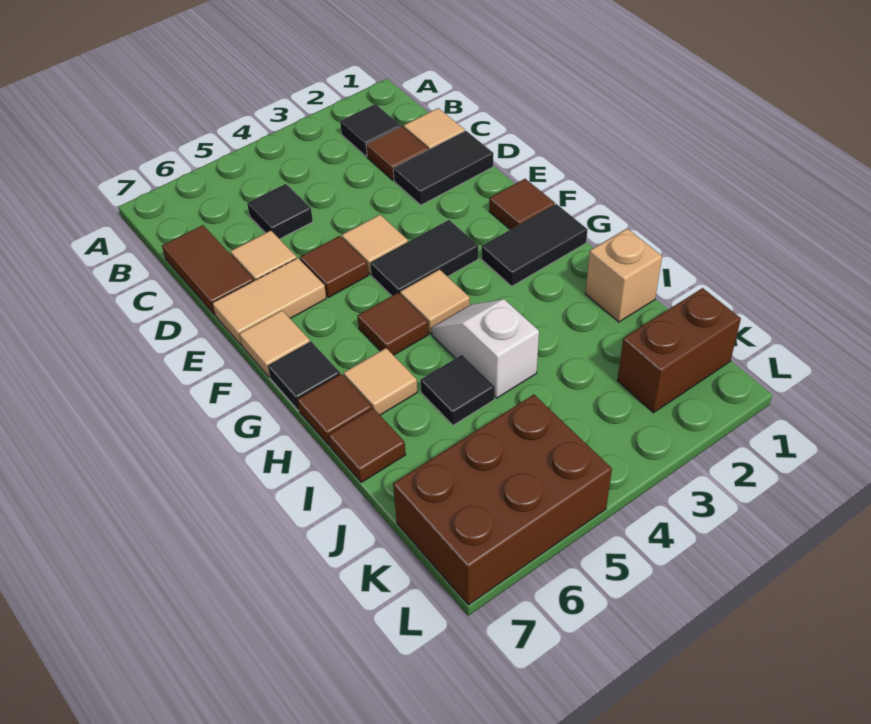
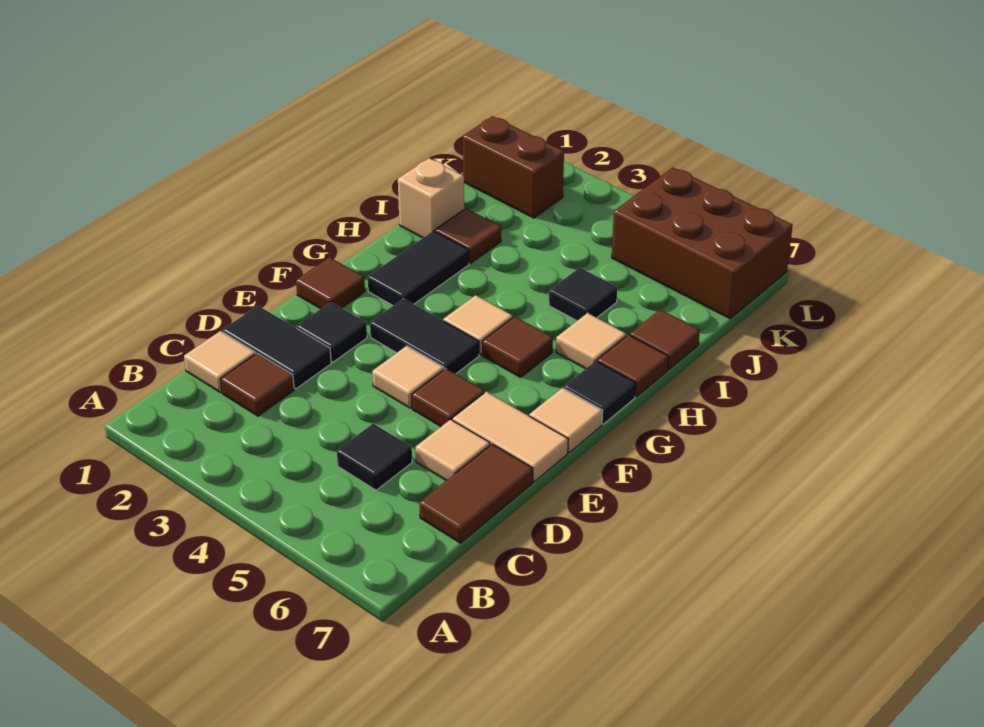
black tile B2 level 1 -> black tile E2 level 1
black tile G1:G2 level 1 -> black tile G2:H2 level 1
white slope H4:I4 level 1 top I -> none
none -> brown tile I2 level 1

